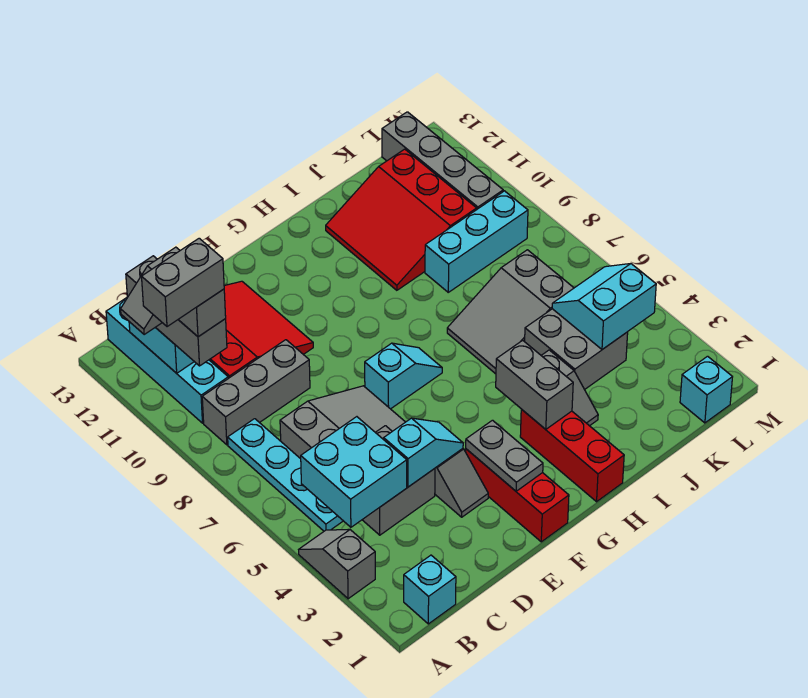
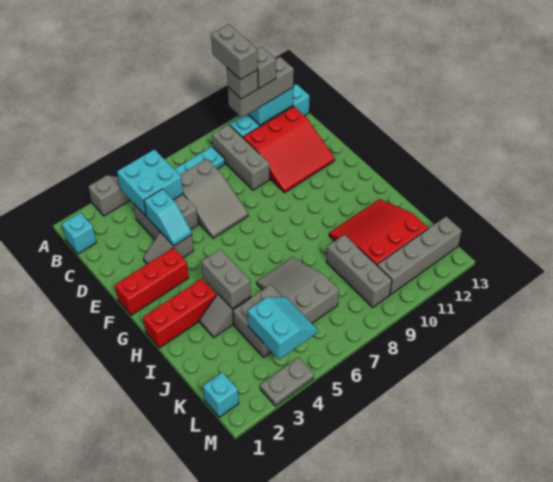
grey plate F2:F3 level 2 -> grey plate M3:M4 level 1
cyan slope F7:G7 level 1 top F -> none
grey brick H3:H4 level 2 -> grey brick H4:I4 level 2
cyan brick J9:L9 level 1 -> grey brick J9:L9 level 1

